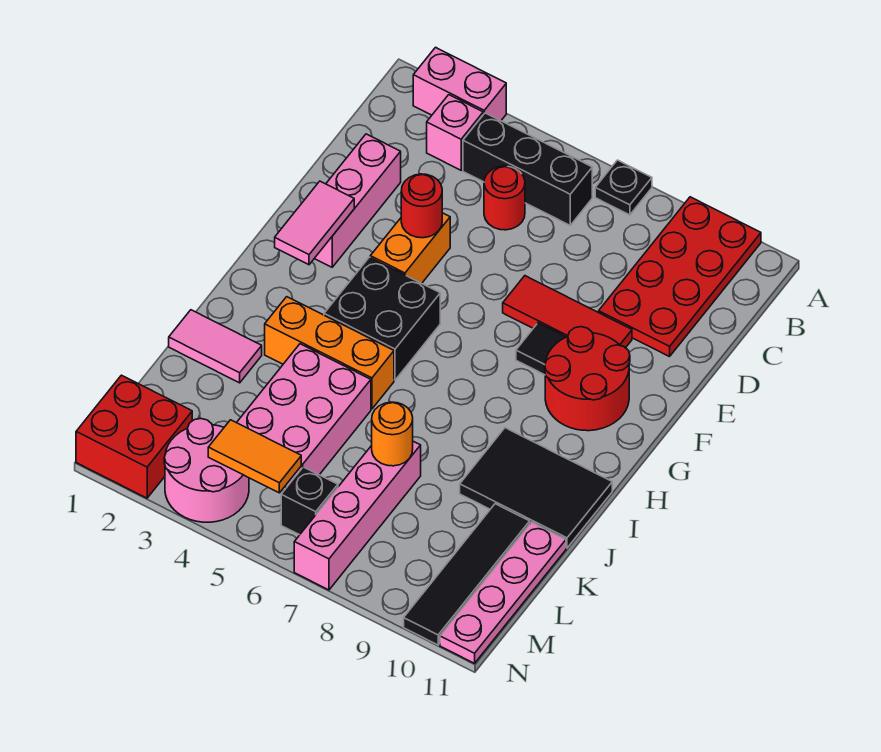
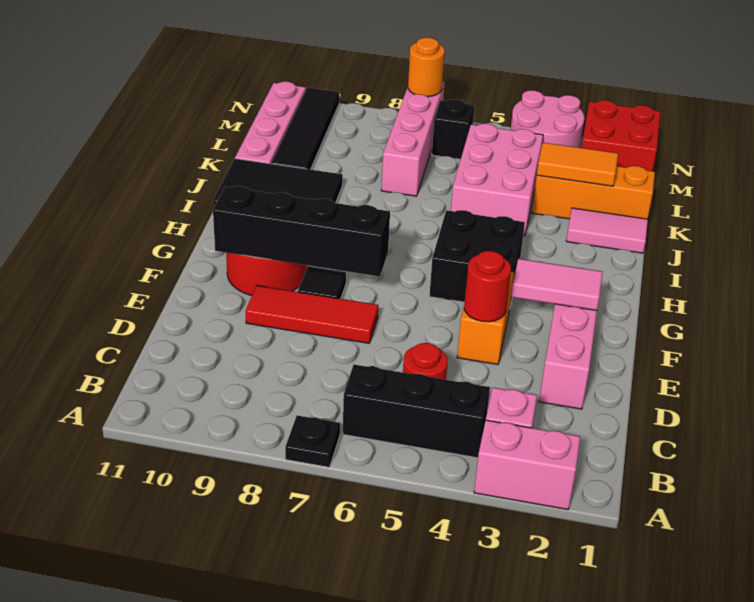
red plate A9:D10 level 1 -> none
pink tile F2:G2 level 2 -> pink tile F2:F3 level 2
none -> black brick F7:F10 level 2
orange brick I3:I5 level 1 -> orange brick K1:K3 level 1
orange round brick K7 level 2 -> orange round brick N7 level 2
orange tile M4:M5 level 2 -> orange tile K2:K3 level 2

